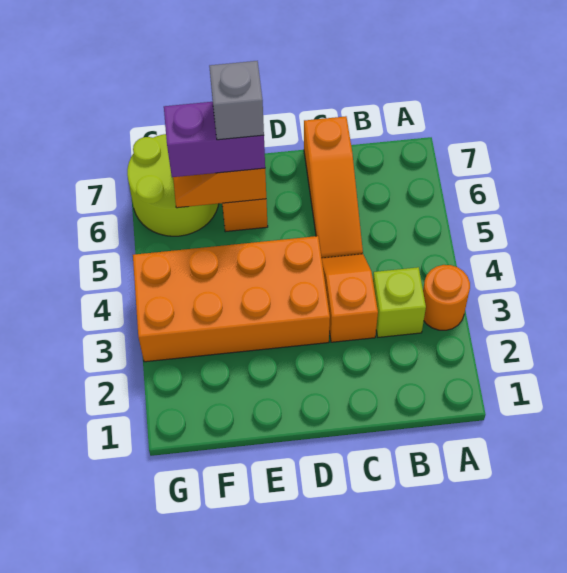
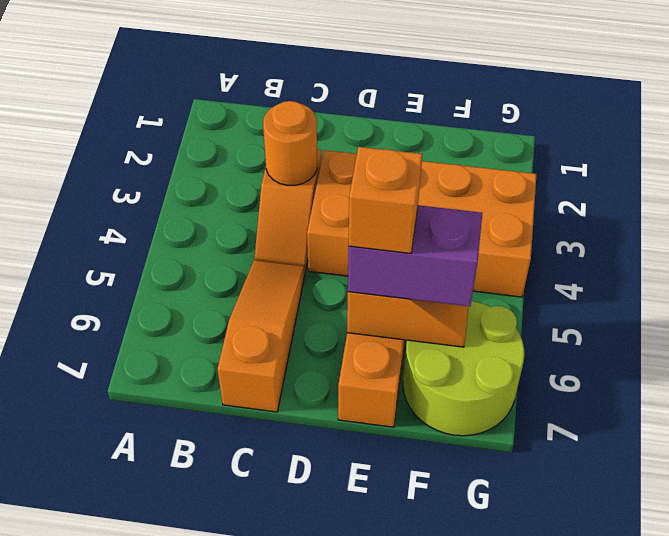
orange round brick A3 level 1 -> orange round brick C3 level 2
lime brick B3 level 1 -> none
grey brick E6 level 4 -> orange brick E6 level 4

